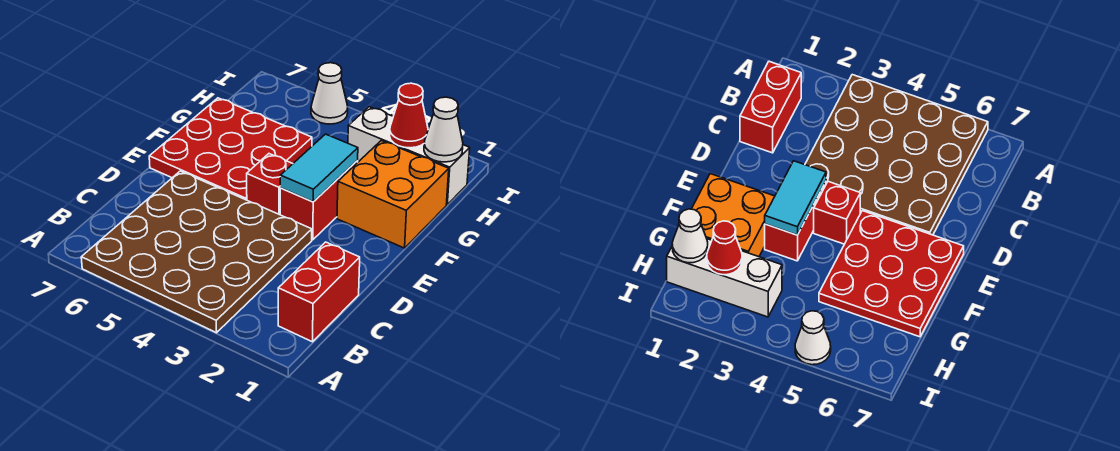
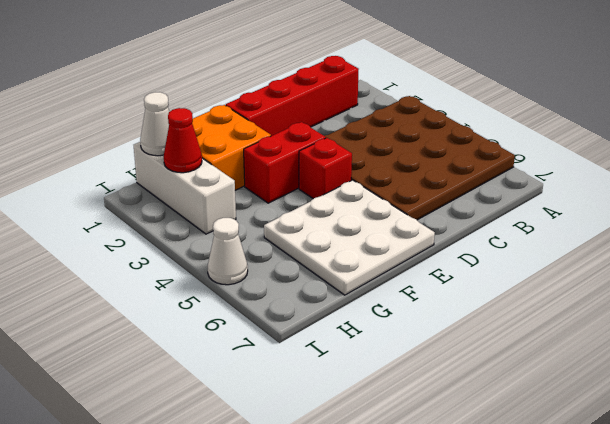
red brick B1:C1 level 1 -> red brick B1:E1 level 1
cyan tile E3:F3 level 2 -> none
red plate E5:G7 level 1 -> white plate E5:G7 level 1

